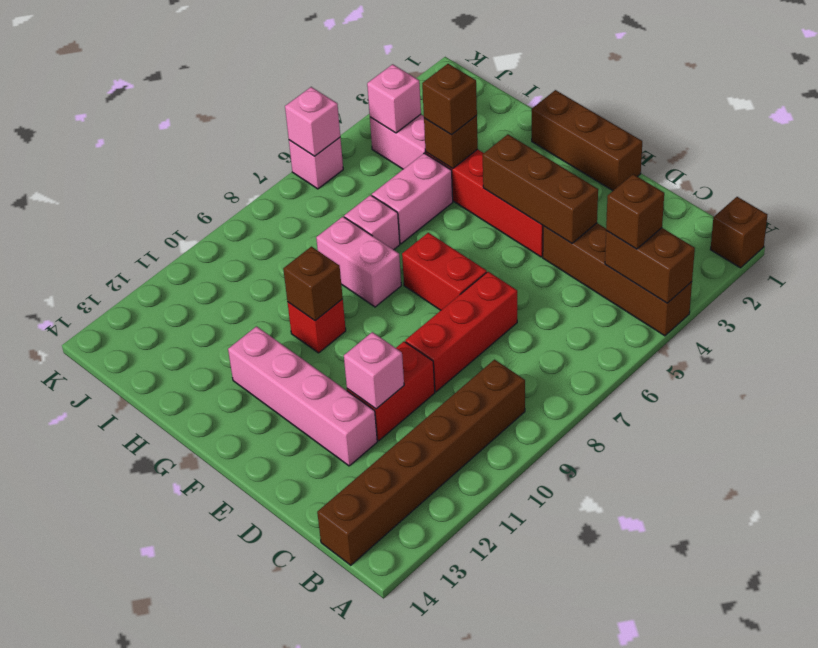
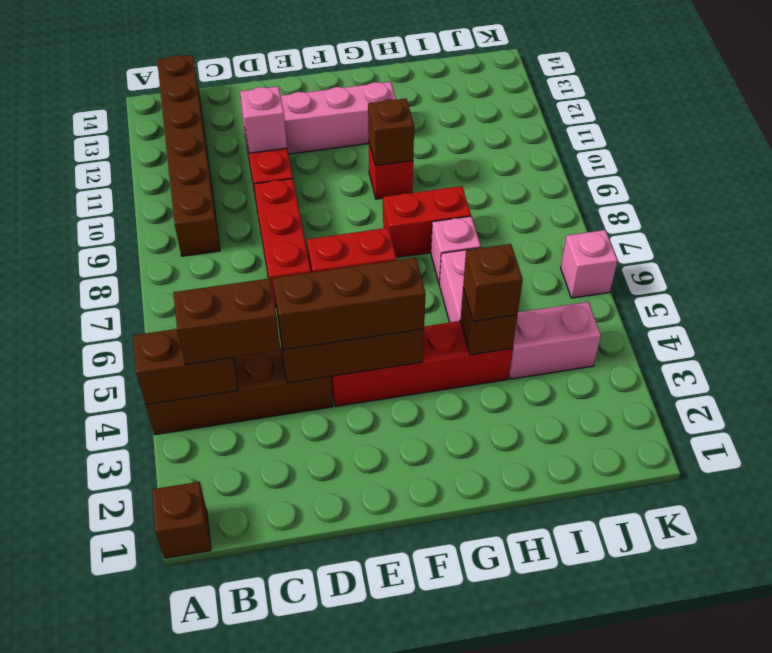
brown brick B4 level 3 -> brown brick B4:C4 level 3
brown brick E1:G1 level 1 -> brown brick D4:F4 level 3
pink brick G8:H8 level 1 -> red brick G8:H8 level 1
pink brick J4 level 2 -> none
pink brick K6 level 2 -> none

